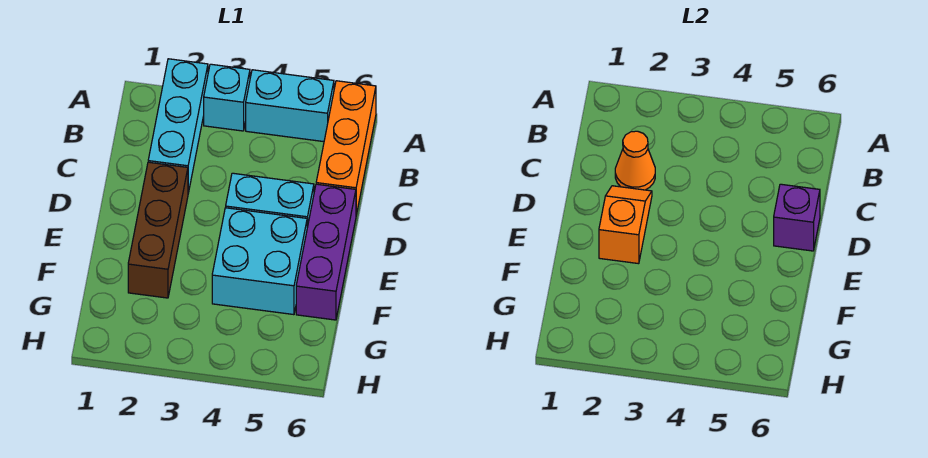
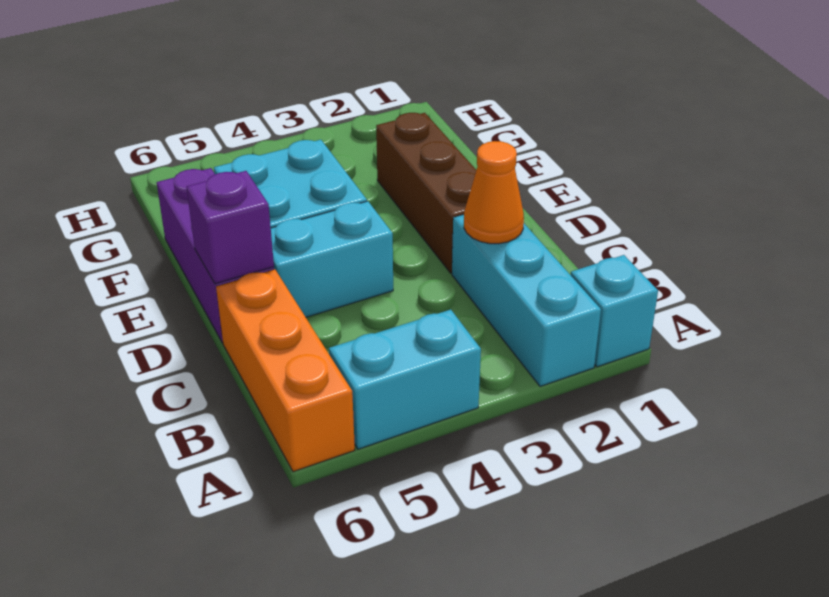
cyan brick A3 level 1 -> cyan brick A1 level 1
orange slope D2:E2 level 2 top E -> none

